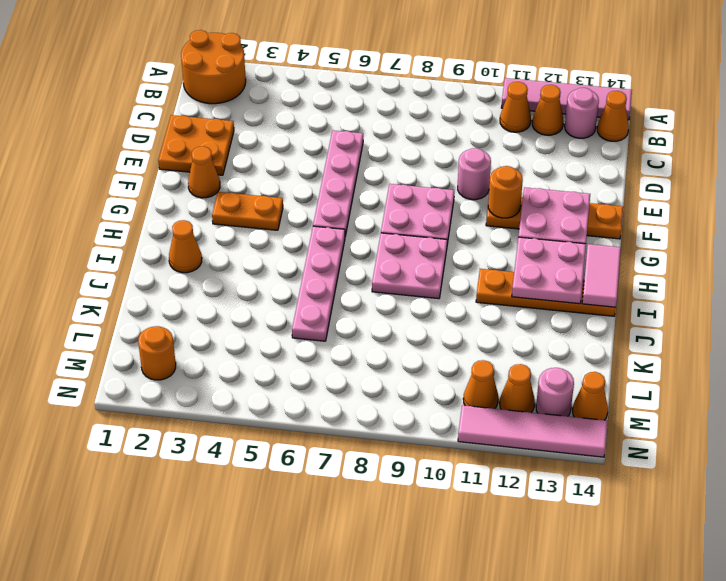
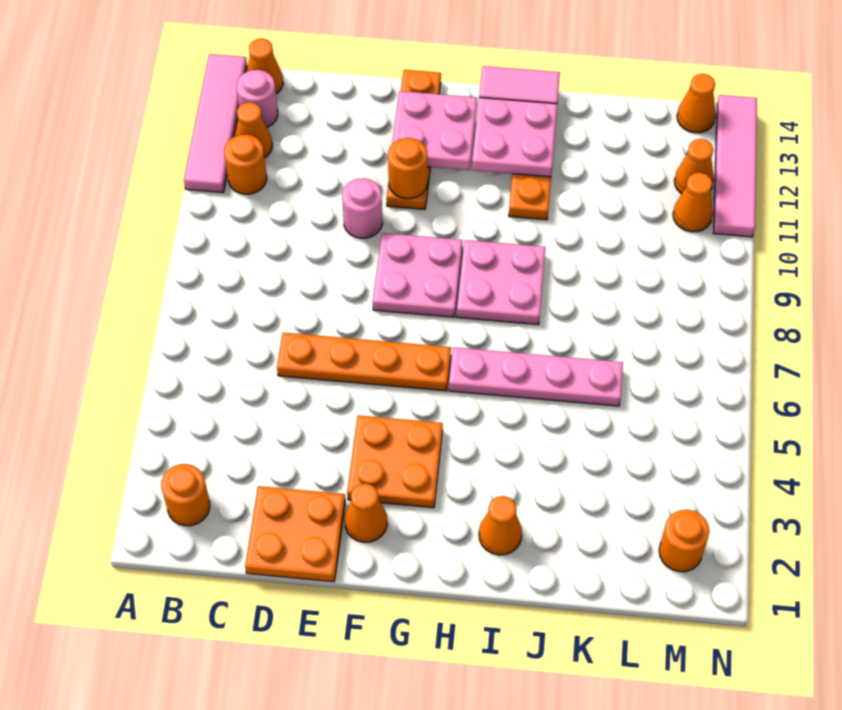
orange round brick A1:B2 level 1 -> orange round brick B2 level 1
orange cone B11 level 1 -> orange round brick B11 level 1
pink plate D6:G6 level 1 -> orange plate D6:G6 level 1
orange plate G3:G4 level 1 -> orange plate F3:G4 level 1
pink round brick M13 level 1 -> none

